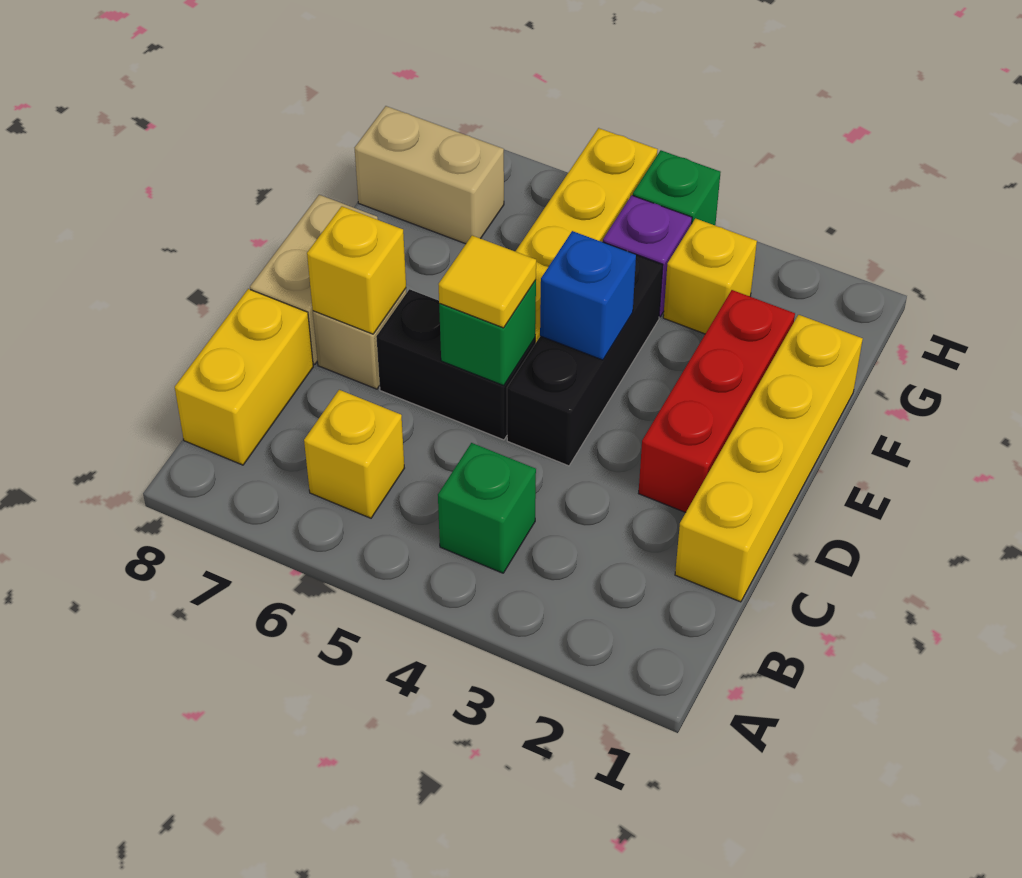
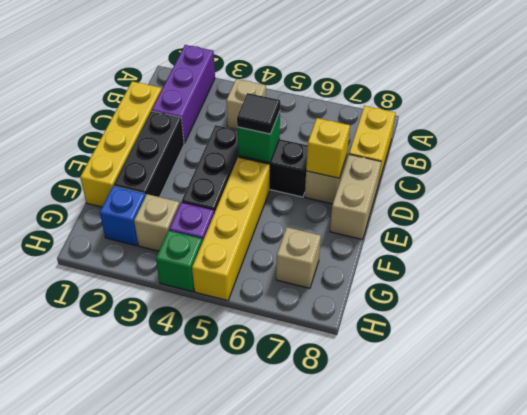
none -> purple brick A2:C2 level 1
green brick B4 level 1 -> tan brick B4 level 1
yellow brick B6 level 1 -> none
red brick D2:F2 level 1 -> black brick D2:F2 level 1
yellow tile D5 level 3 -> black tile D5 level 3
blue brick E4 level 2 -> blue brick G2 level 1
yellow brick G3 level 1 -> tan brick G3 level 1
tan brick G7:G8 level 1 -> tan brick G7 level 1

